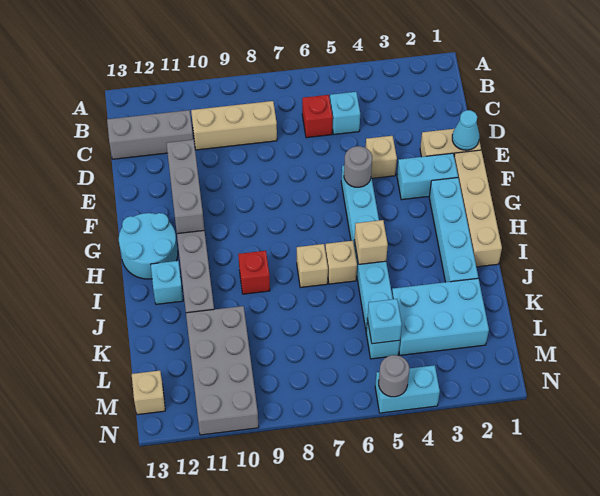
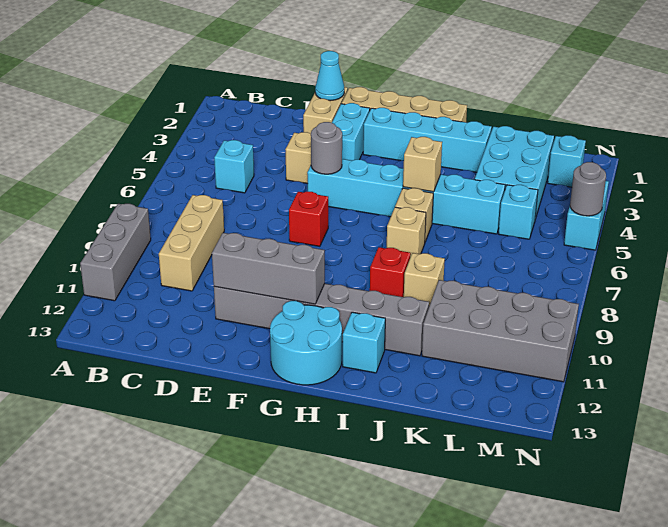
red brick C6 level 1 -> red brick F7 level 1
grey brick C11:C13 level 1 -> grey brick A9:A11 level 1
cyan brick L5 level 2 -> cyan brick M2 level 1
tan brick M13 level 1 -> tan brick J9 level 1

